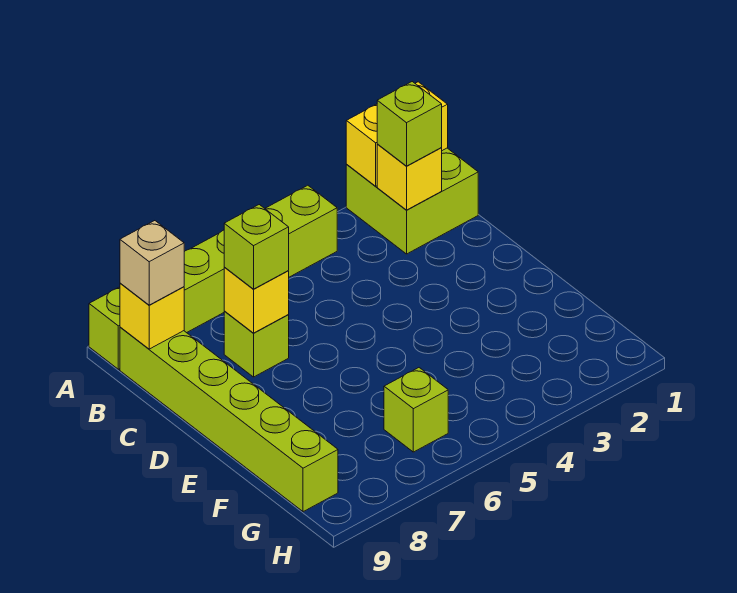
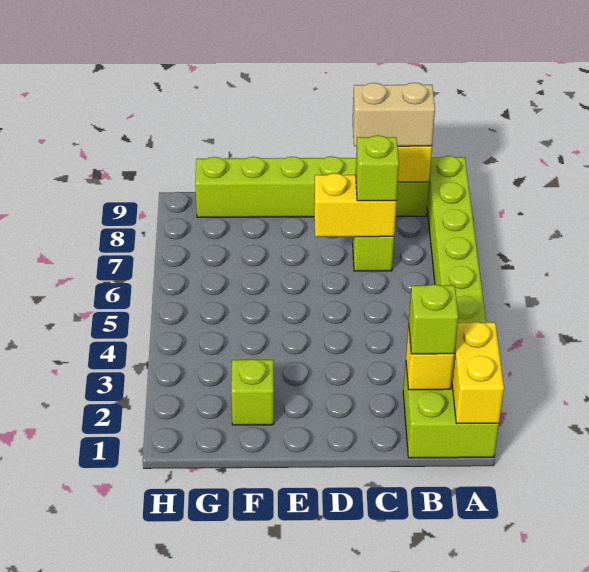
tan brick B9 level 3 -> tan brick B9:C9 level 3
yellow brick C7 level 2 -> yellow brick C7:D7 level 2
lime brick G6 level 1 -> lime brick F2 level 1

